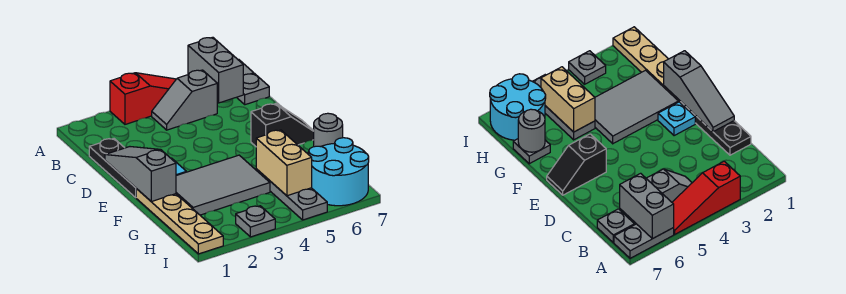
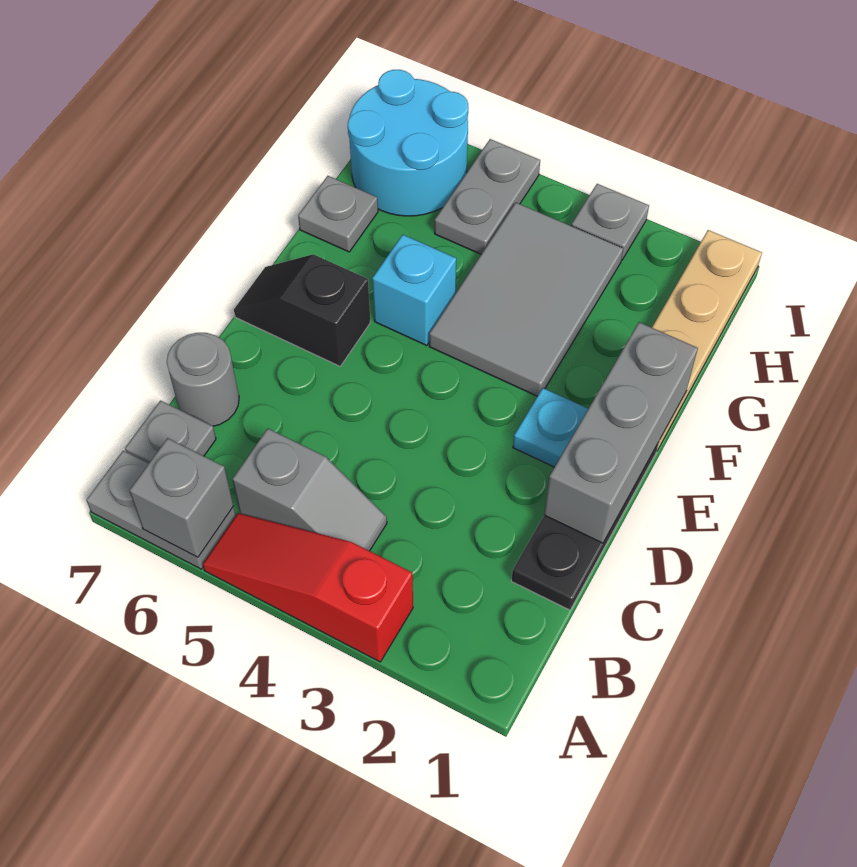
grey brick A6:B6 level 2 -> grey brick A6 level 2
grey slope D1:F1 level 2 top F -> grey brick D1:F1 level 2
grey tile F2:G4 level 1 -> grey tile F3:H4 level 1
none -> cyan brick F5 level 1
grey plate G5:I5 level 1 -> grey plate H5:I5 level 1
tan brick G5:H5 level 2 -> none
grey round brick G7 level 2 -> grey round brick C7 level 1

